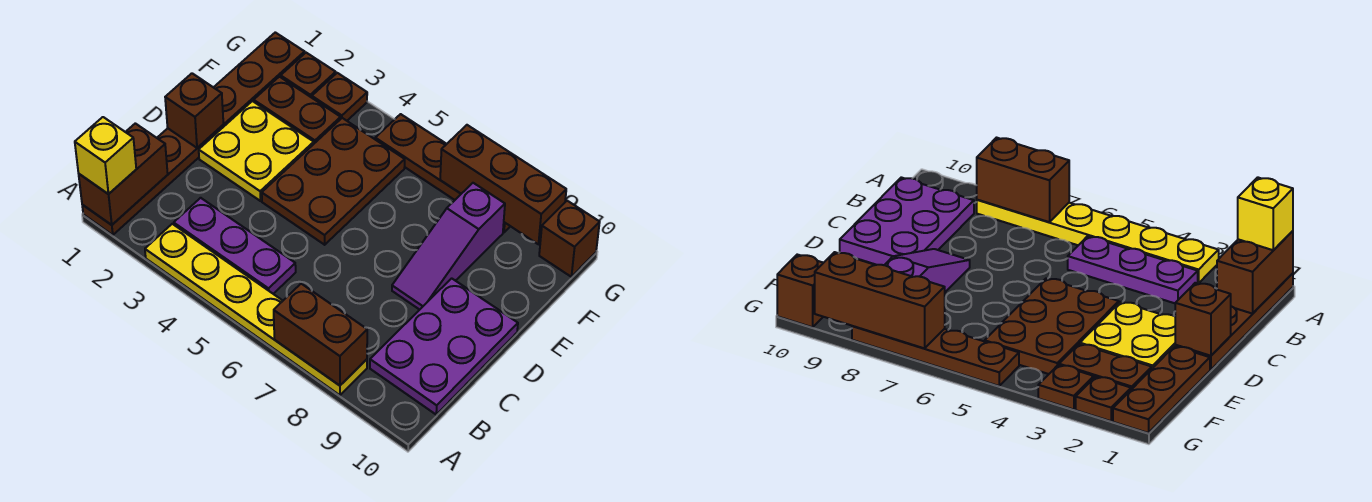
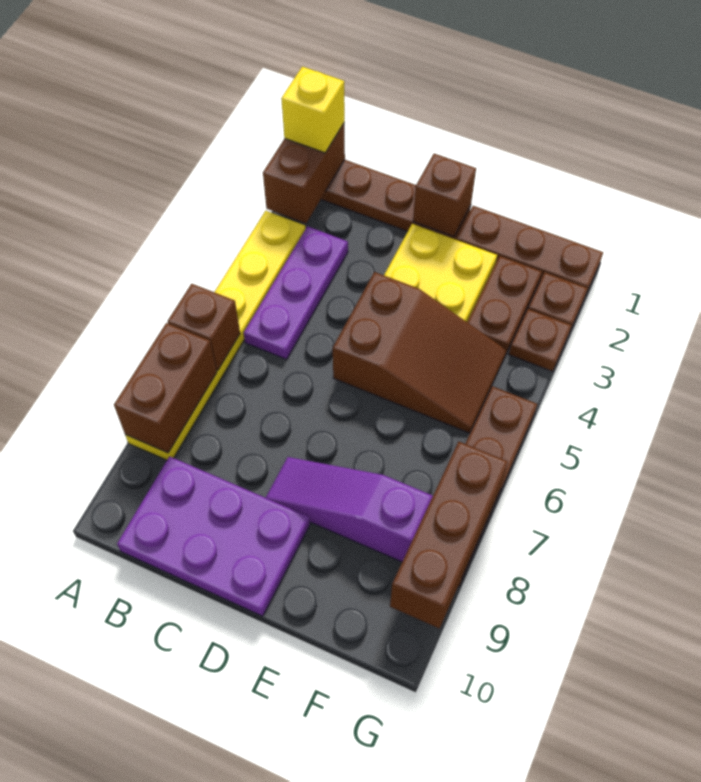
brown brick A1:B1 level 2 -> brown brick A1:A2 level 2
brown plate D4:F5 level 1 -> brown slope D4:F5 level 1 top D
brown brick G10 level 1 -> brown brick A6 level 2

